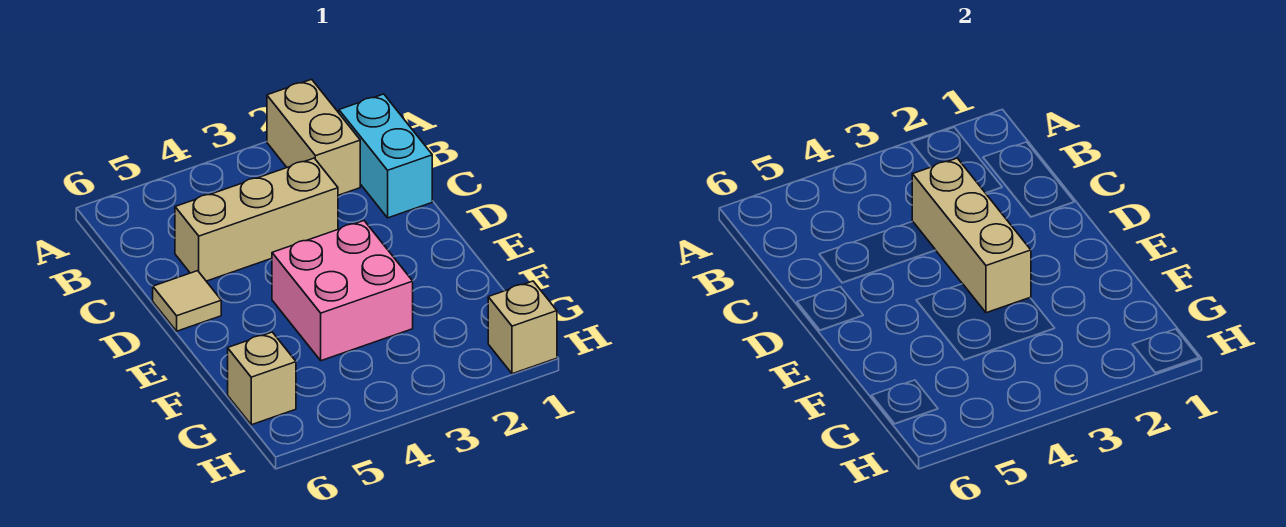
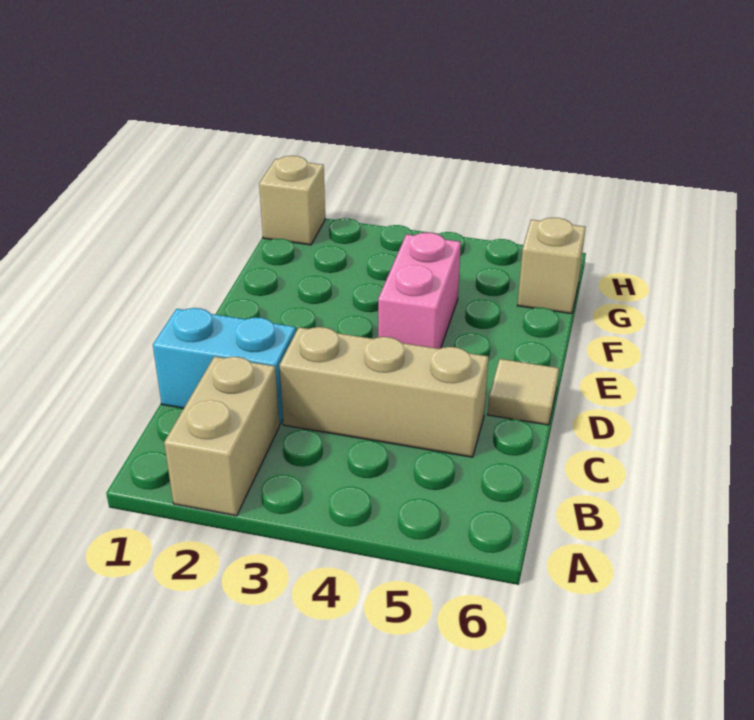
cyan brick B1:C1 level 1 -> cyan brick C1:C2 level 1
tan brick C3:E3 level 2 -> none
pink brick E3:F4 level 1 -> pink brick E4:F4 level 1

